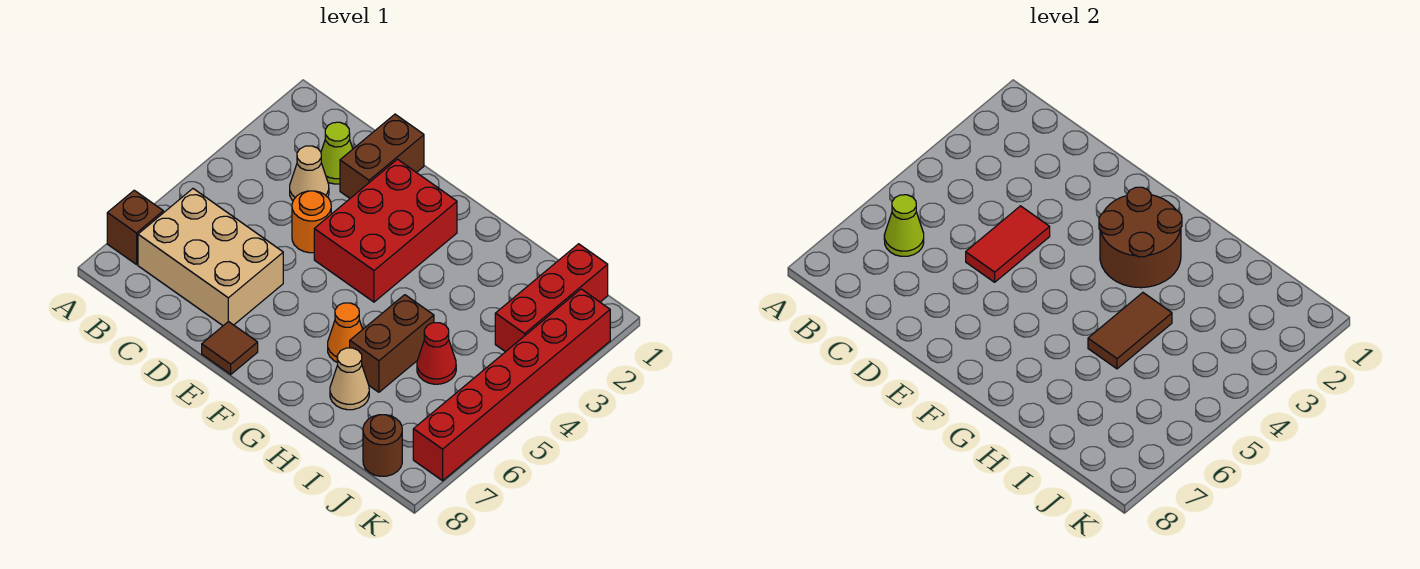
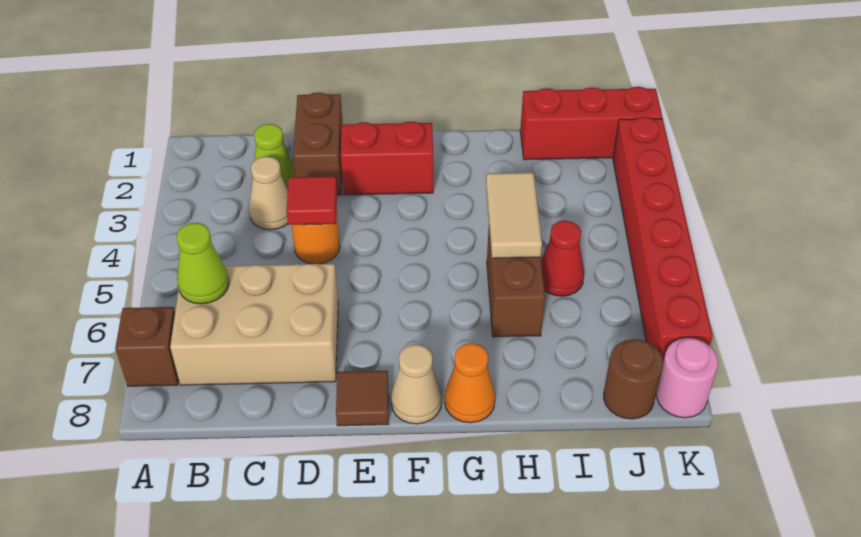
red tile D4:D5 level 2 -> red tile D4 level 2
red brick E2:F4 level 1 -> red brick E2:F2 level 1
brown round brick F2:G3 level 2 -> none
orange cone G6 level 1 -> orange cone G8 level 1
brown tile H4:H5 level 2 -> tan tile H4:H5 level 2
tan cone H7 level 1 -> tan cone F8 level 1
red brick J1:J3 level 1 -> red brick I1:K1 level 1
none -> pink round brick K8 level 1

